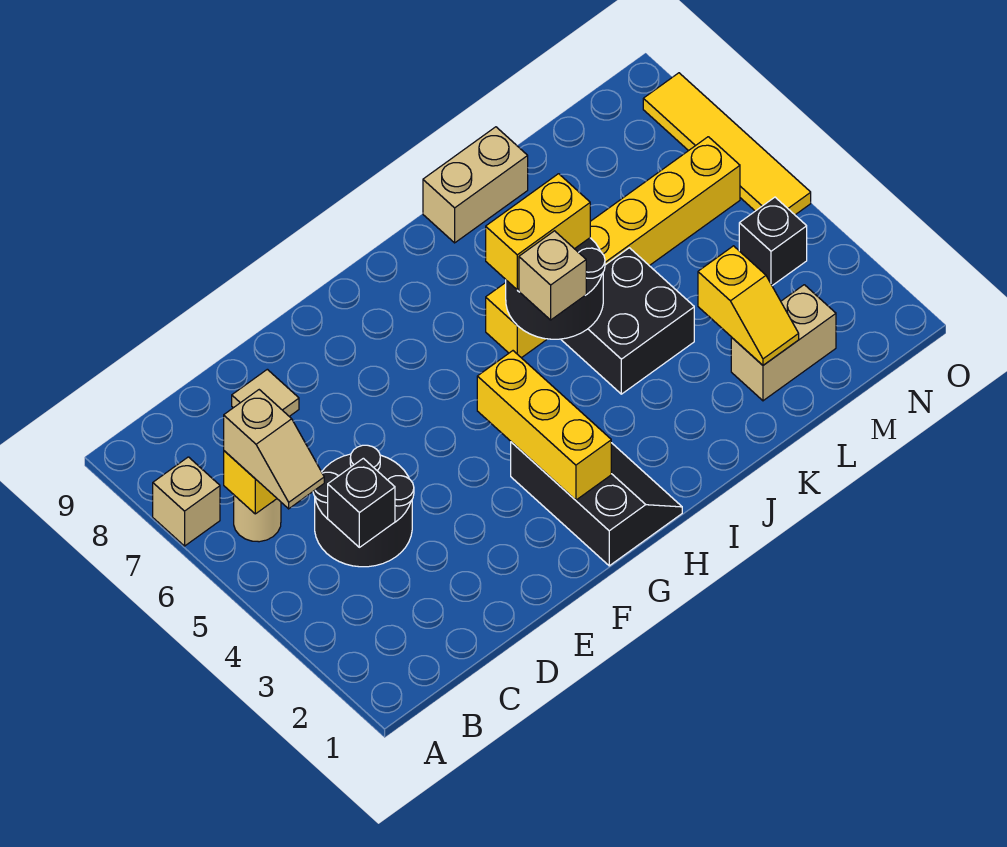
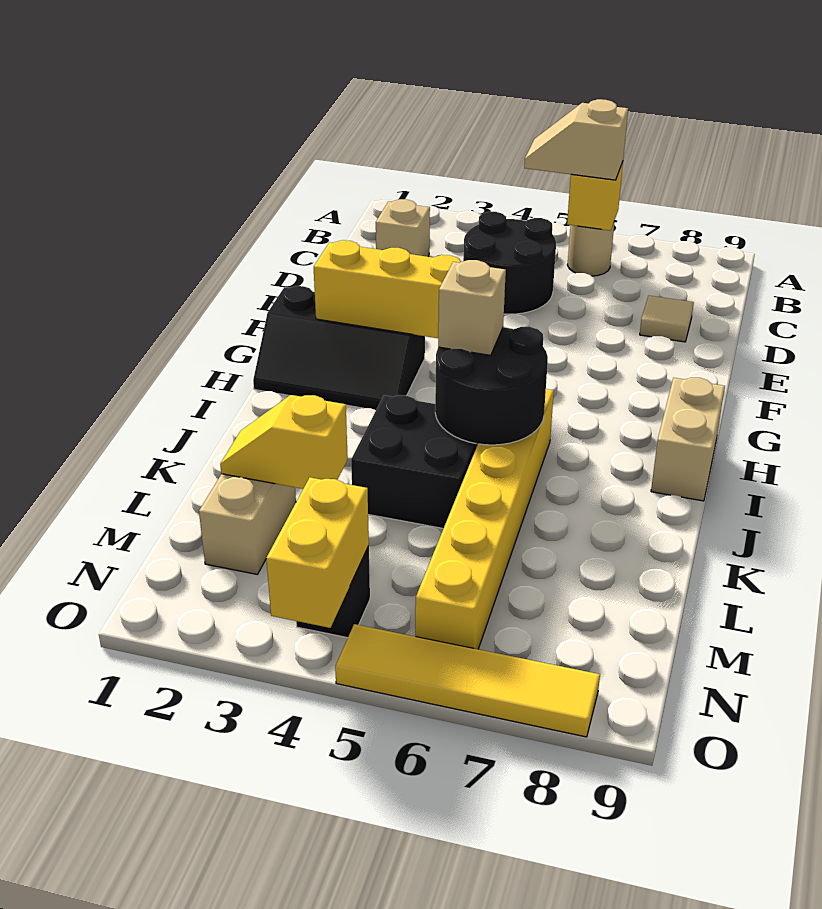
tan brick A7 level 1 -> tan brick C2 level 1
black brick C4 level 2 -> none
yellow brick I6:J6 level 3 -> yellow brick N4:O4 level 2
tan brick J9:K9 level 1 -> tan brick H9:I9 level 1

